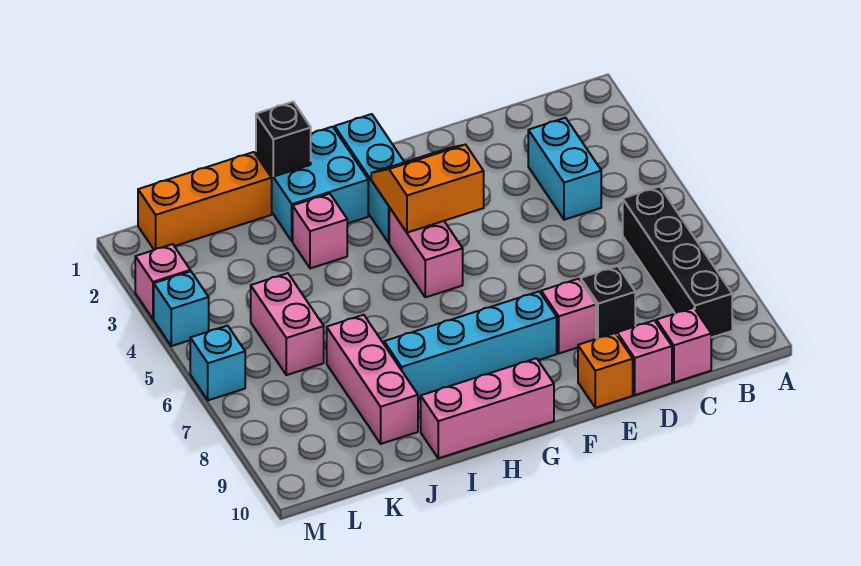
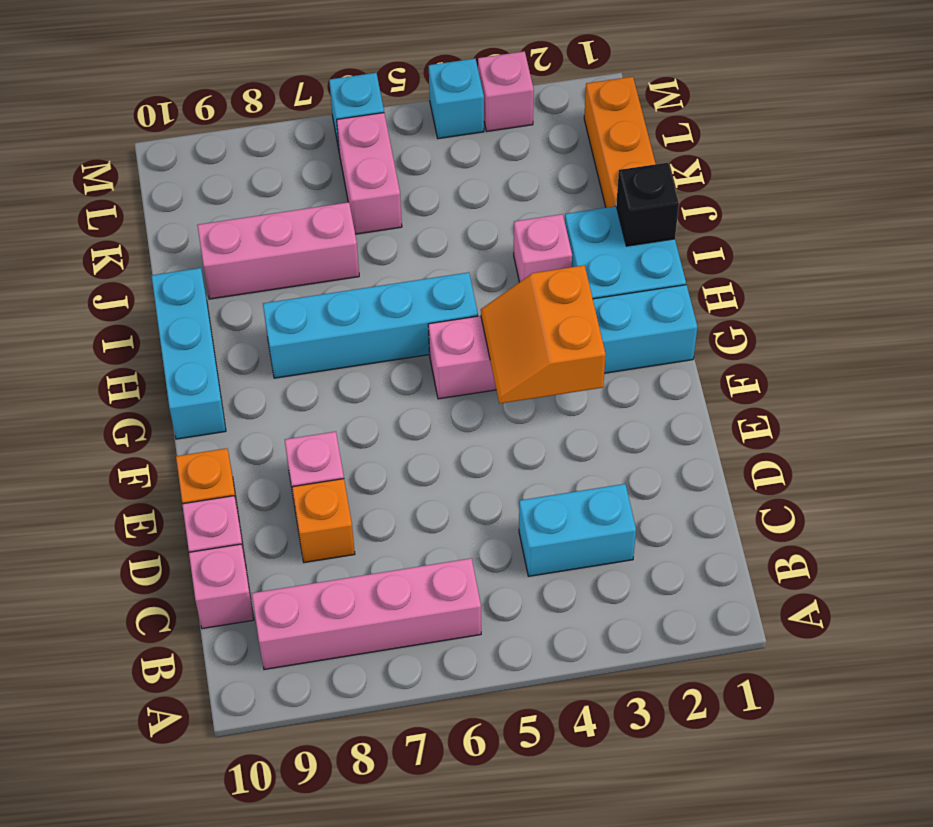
black brick B6:B9 level 1 -> pink brick B6:B9 level 1
black brick D8 level 1 -> orange brick D8 level 1
orange slope F3:G4 level 2 top 4 -> orange slope F3:G4 level 2 top 3
cyan brick F8:I8 level 1 -> cyan brick H5:H8 level 1
pink brick G10:I10 level 1 -> cyan brick G10:I10 level 1
pink brick K5:K6 level 1 -> pink brick K6:L6 level 1

